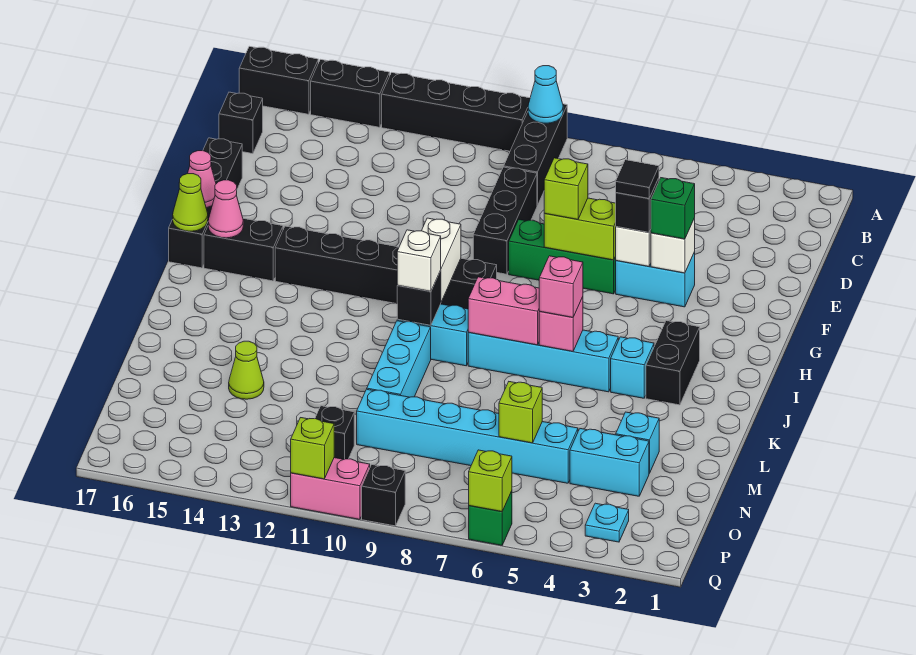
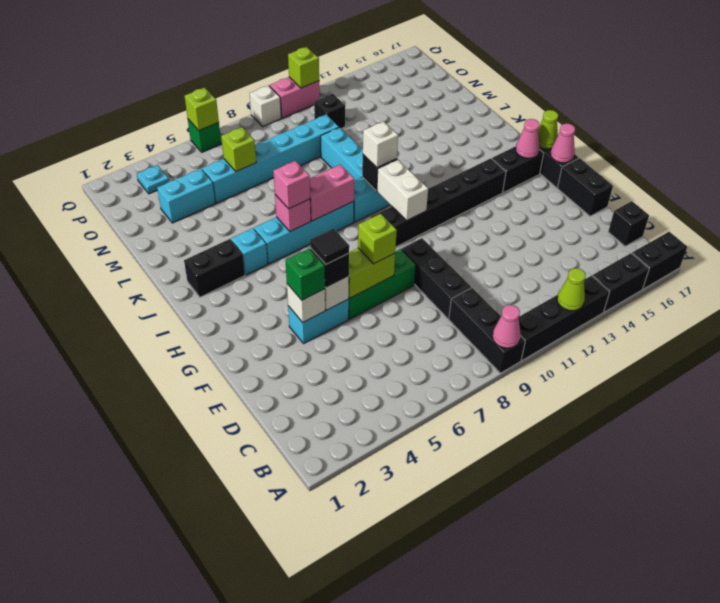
cyan cone A9 level 2 -> pink cone A9 level 2
black brick I3:J3 level 1 -> black brick J2:J3 level 1
cyan brick M3 level 1 -> none
lime cone M14 level 1 -> lime cone A12 level 2
black brick Q9 level 1 -> white brick Q9 level 1

